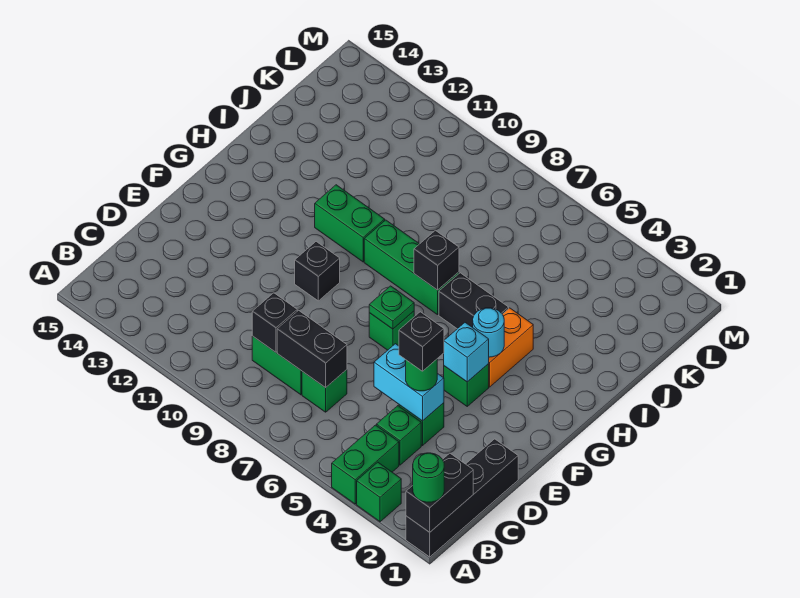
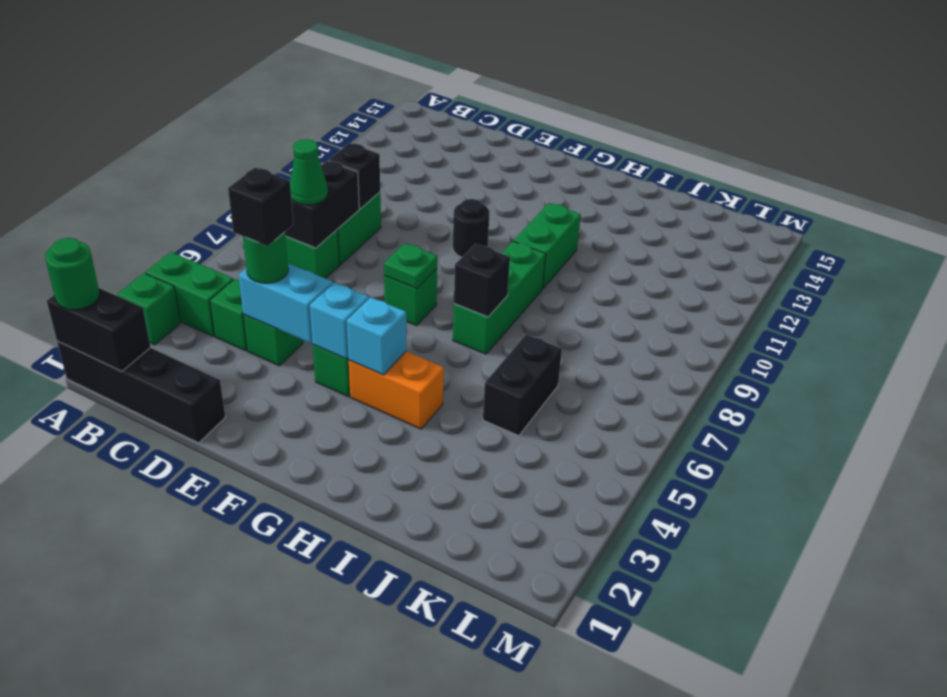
none -> green cone C7 level 3
cyan brick D4:D5 level 2 -> cyan brick D4:E4 level 2
black brick F10 level 1 -> black round brick F10 level 1
cyan round brick G4 level 2 -> cyan brick G4 level 2
black brick H5:H6 level 1 -> black brick J5:J6 level 1

